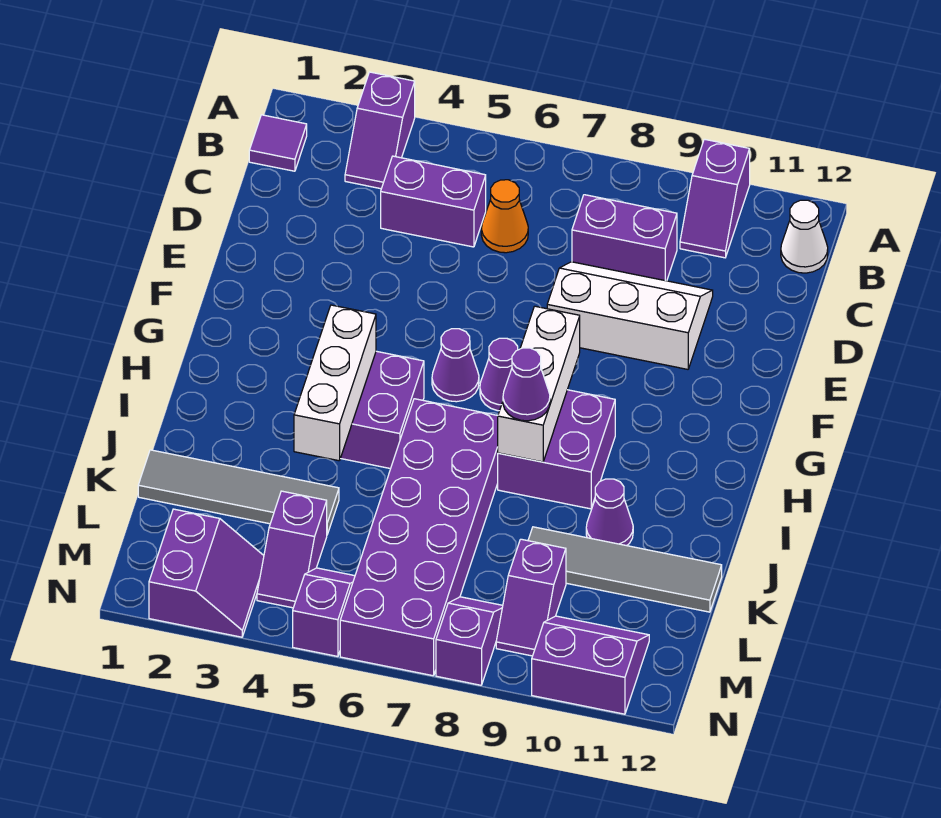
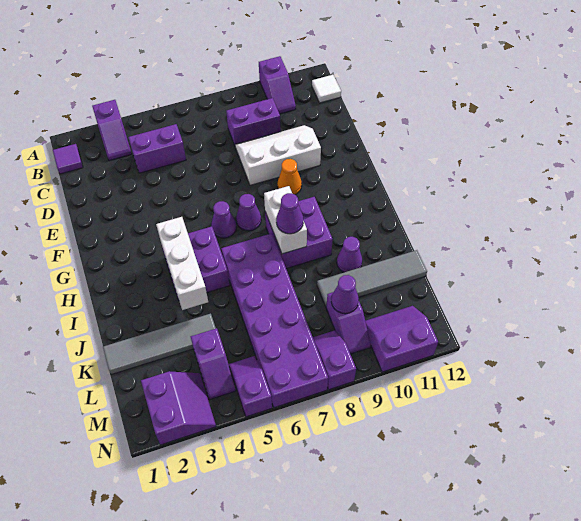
white cone B12 level 1 -> white tile B12 level 1
orange cone C6 level 1 -> orange cone F9 level 1
white brick G8:I8 level 2 -> white brick H8:I8 level 2
none -> purple cone L9 level 2

